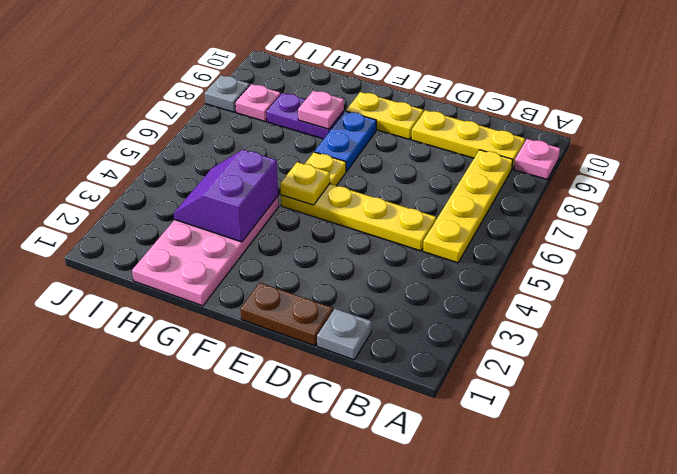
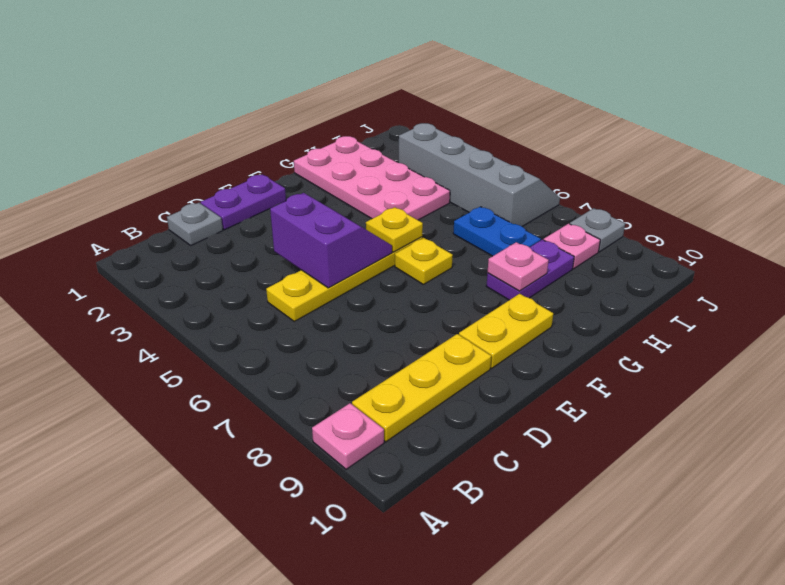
yellow plate B5:B8 level 1 -> none
brown plate D1:E1 level 1 -> purple plate D1:E1 level 1
blue plate F7:F8 level 1 -> blue plate H6:H7 level 1
purple slope G3:H4 level 2 top G -> purple slope D4:E5 level 2 top D
none -> grey slope I3:J6 level 1 top I

